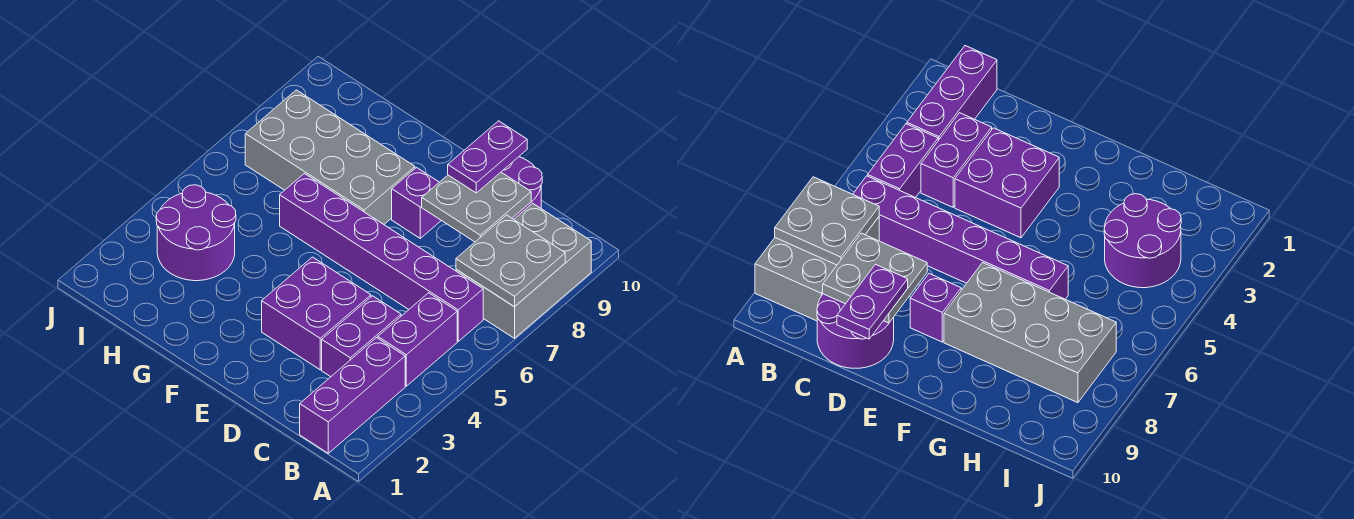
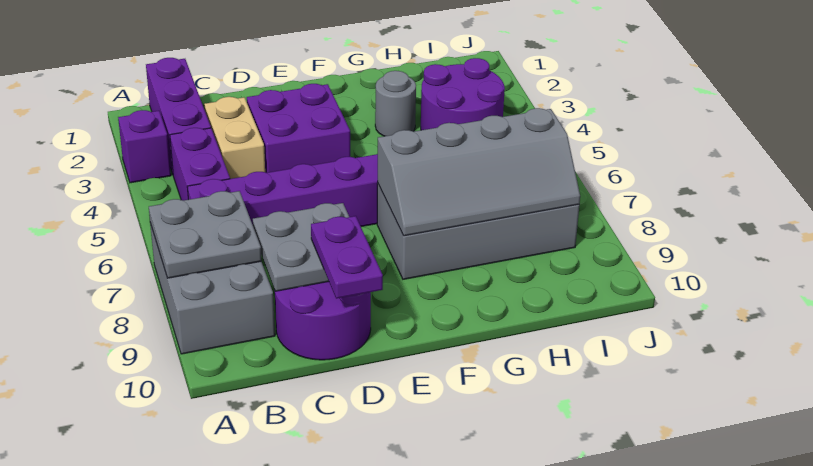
purple brick C3:C4 level 1 -> tan brick C3:C4 level 1
purple brick E8 level 1 -> purple brick A3 level 1
none -> grey slope F7:I8 level 2 top 7
none -> grey round brick G3 level 1

